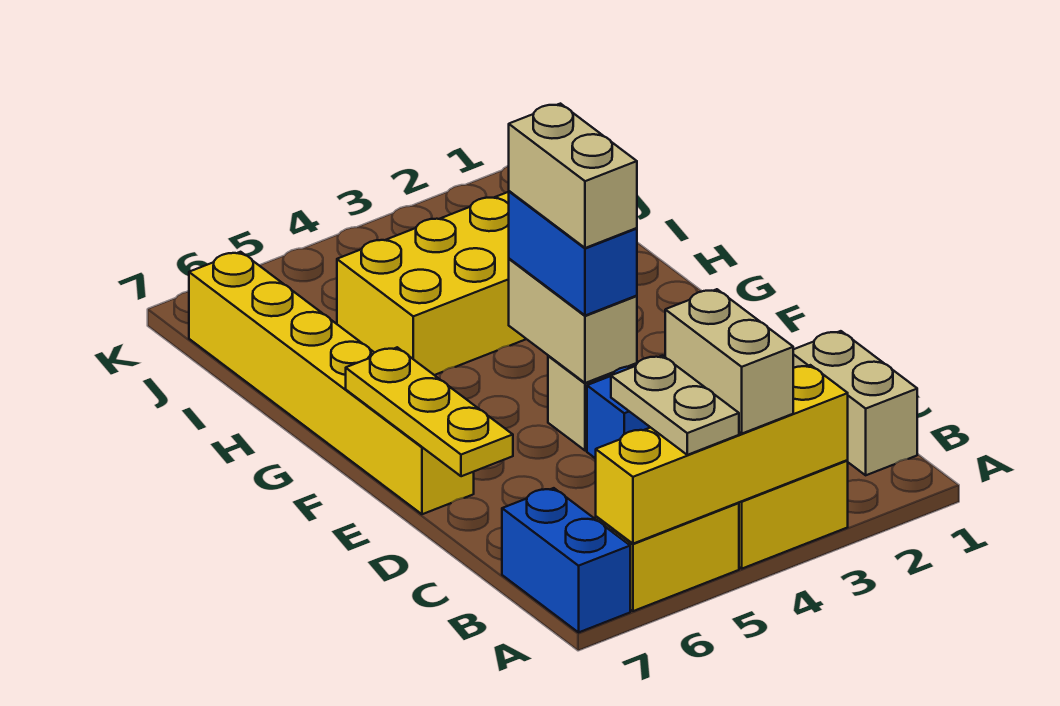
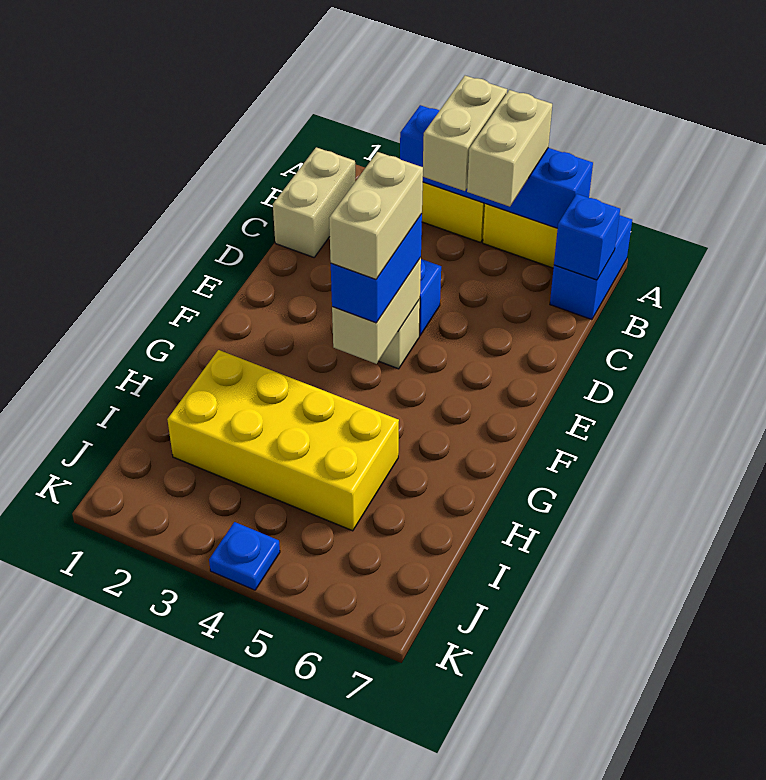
yellow brick A3:A6 level 2 -> blue brick A3:A6 level 2
tan plate A5:B5 level 3 -> tan brick A5:B5 level 3
none -> blue brick B7 level 2
yellow plate D7:F7 level 2 -> none
yellow brick E7:J7 level 1 -> none
none -> blue plate K4 level 1

